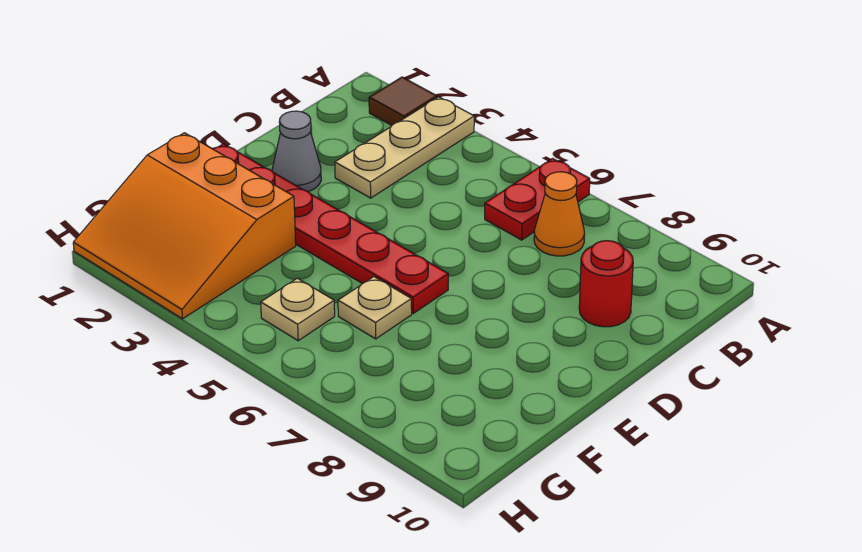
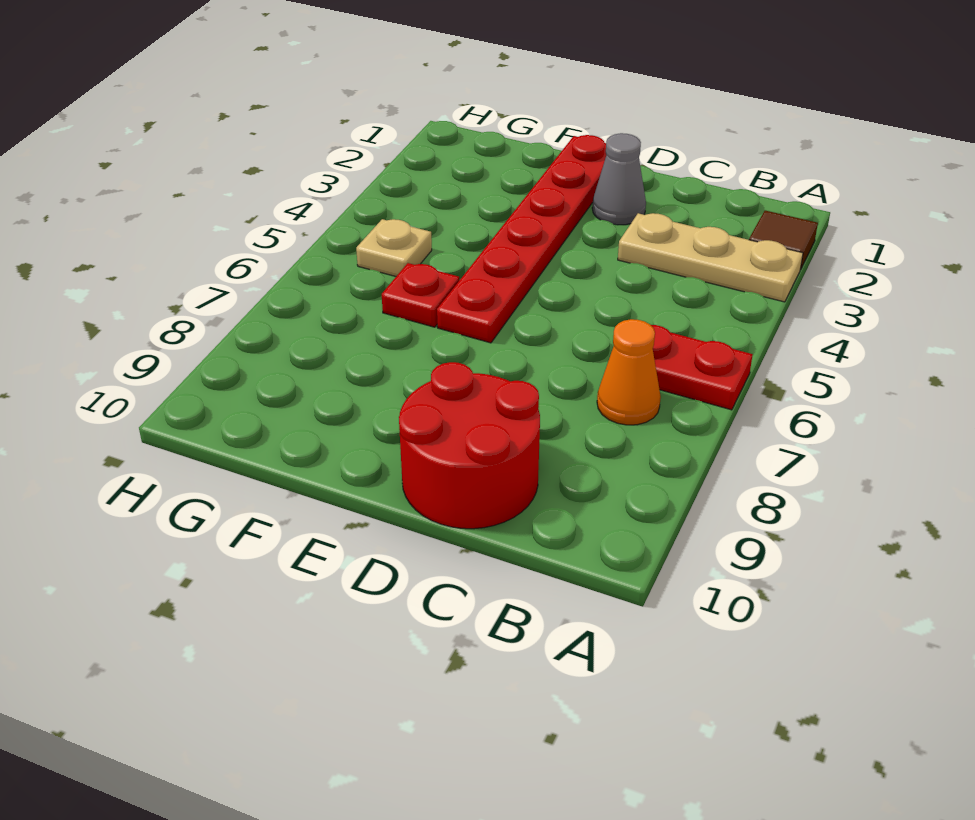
red round brick C9 level 1 -> red round brick C9:D10 level 1
orange slope F1:H3 level 1 top F -> none
tan plate F6 level 1 -> red plate F6 level 1

